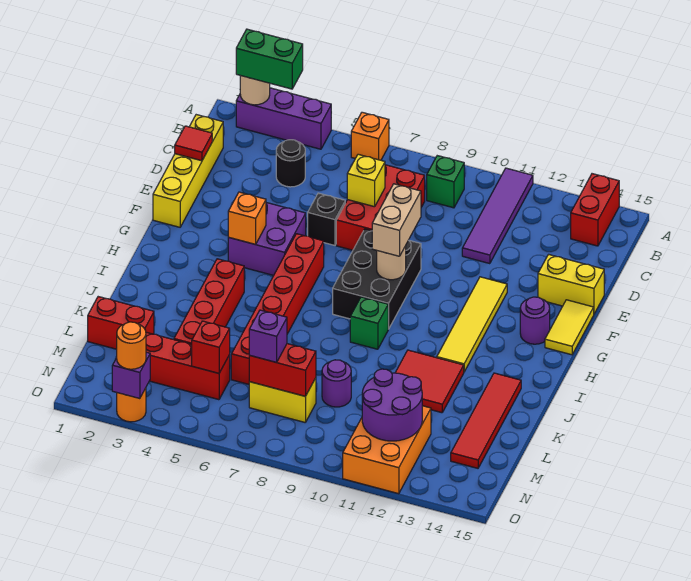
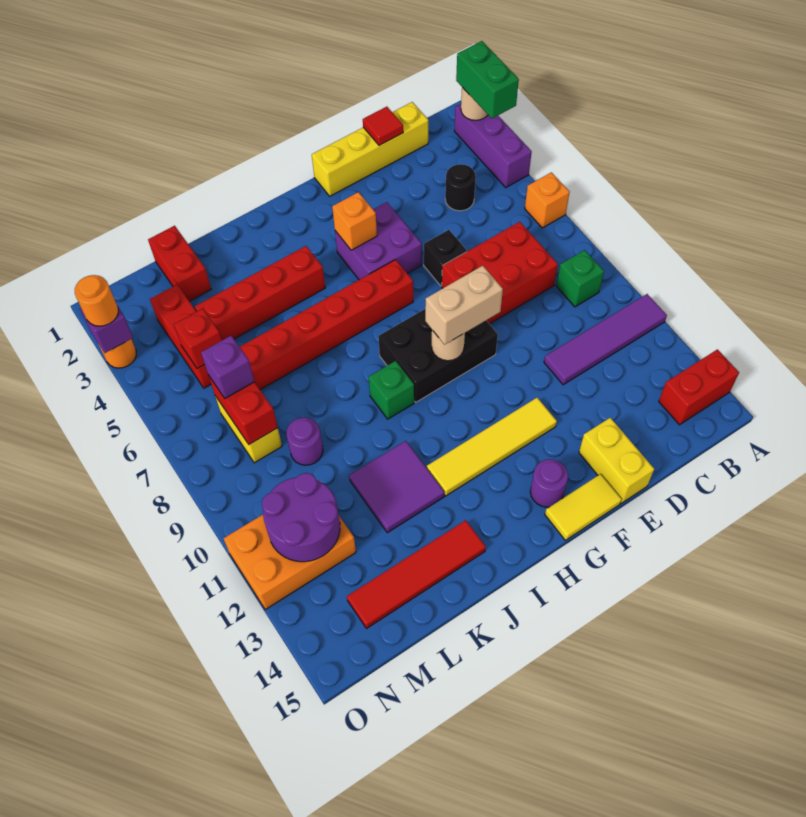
yellow brick D7 level 2 -> none
red tile J11:K12 level 1 -> purple tile J11:K12 level 1

